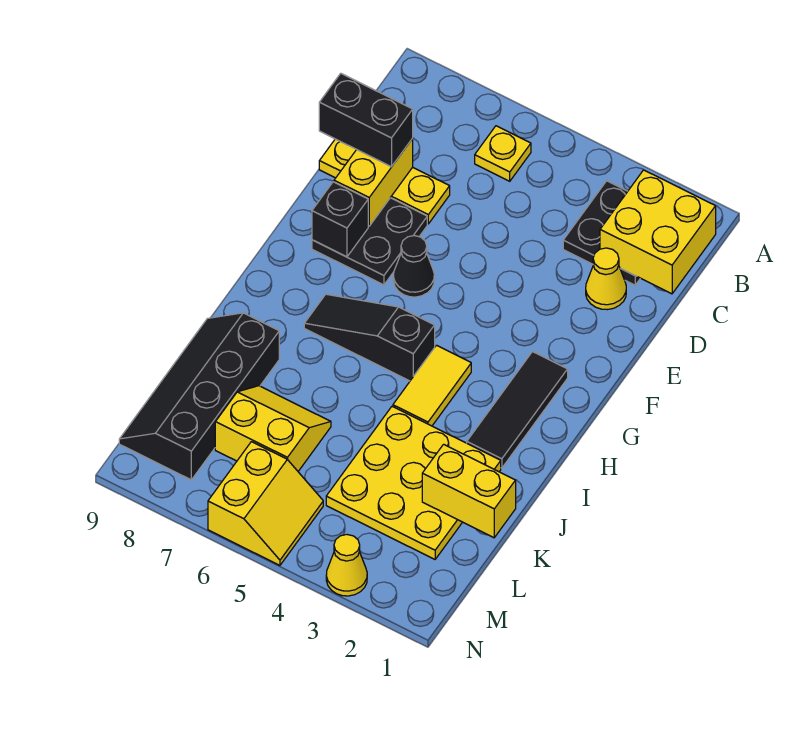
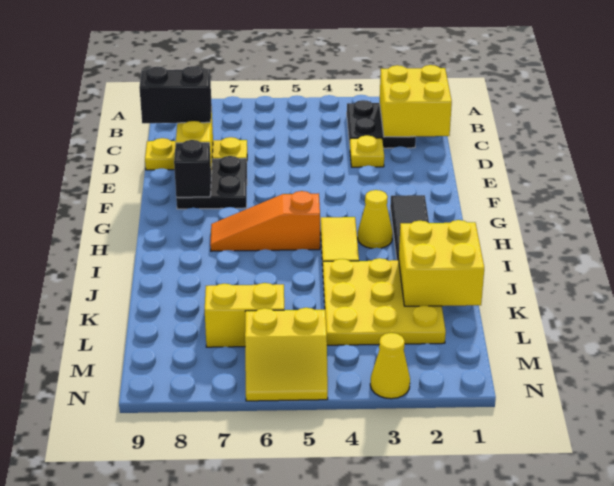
yellow plate B6 level 1 -> yellow plate D3 level 1
yellow cone D2 level 1 -> yellow cone H3 level 1
black cone F6 level 1 -> none
black slope H5:H7 level 1 top 5 -> orange slope H5:H7 level 1 top 5
black slope J8:M9 level 1 top 8 -> none
yellow brick K1:K2 level 2 -> yellow brick J1:K2 level 2
yellow slope M5:N6 level 1 top 6 -> yellow slope M5:N6 level 1 top M

